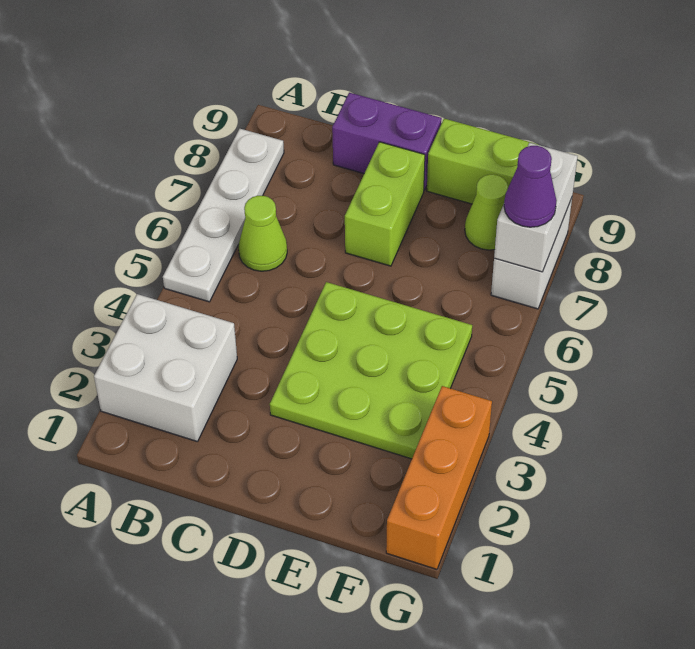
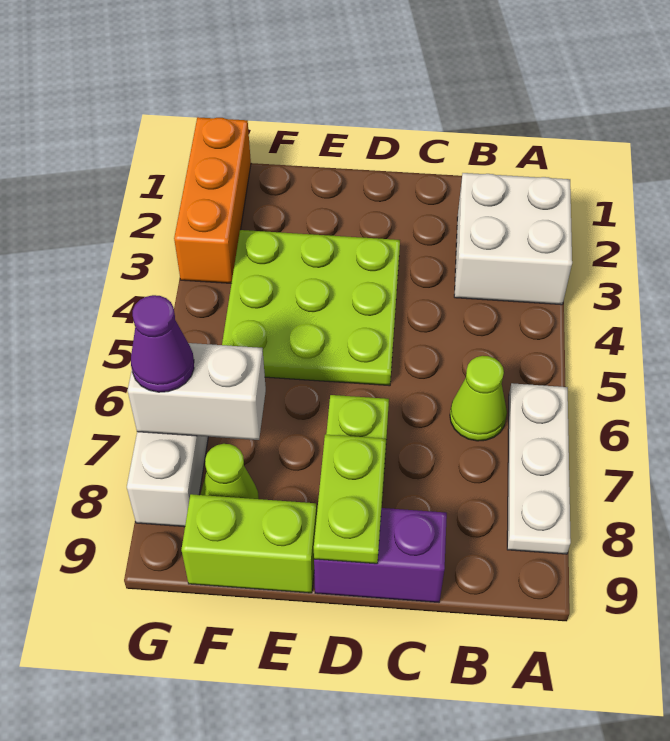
white plate A5:A8 level 1 -> white plate A6:A8 level 1
none -> lime plate D8:D9 level 2
white brick G7:G8 level 2 -> white brick F7:G7 level 2

